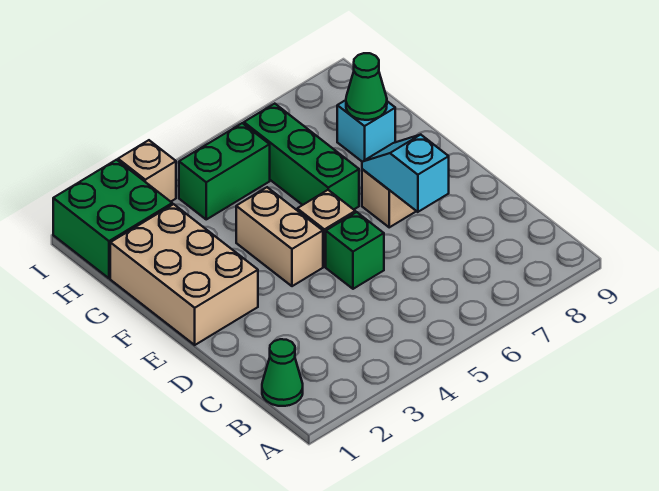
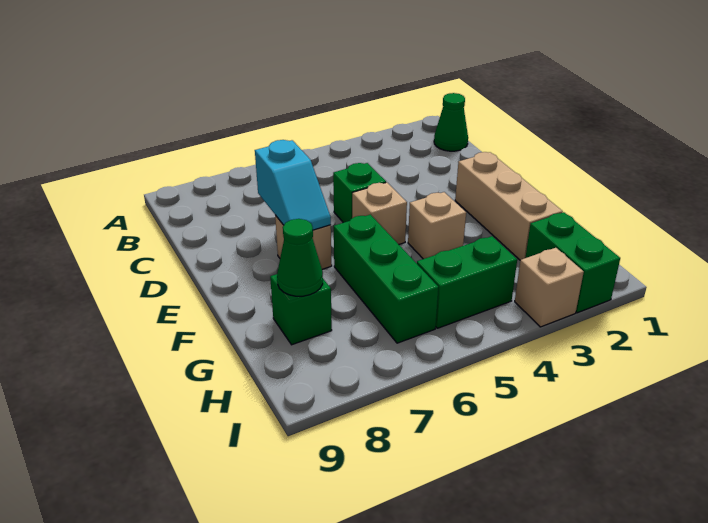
tan brick E1:G2 level 1 -> tan brick E2:G2 level 1
tan brick E4:F4 level 1 -> tan brick F4 level 1
cyan brick G8 level 1 -> green brick G8 level 1
green brick H1:I2 level 1 -> green brick H2:I2 level 1

